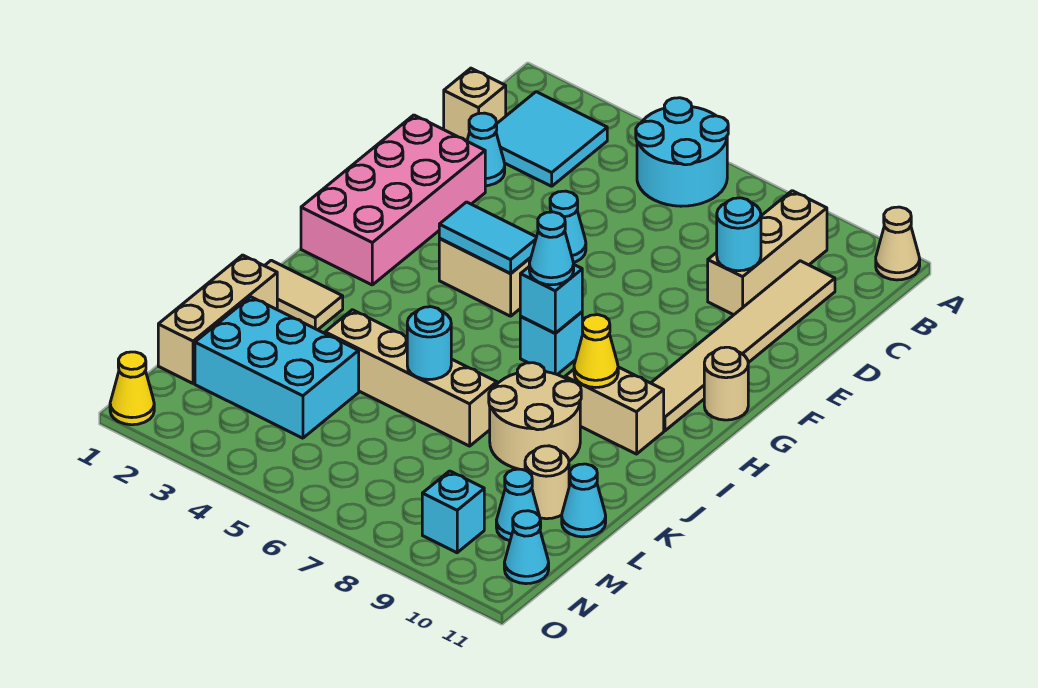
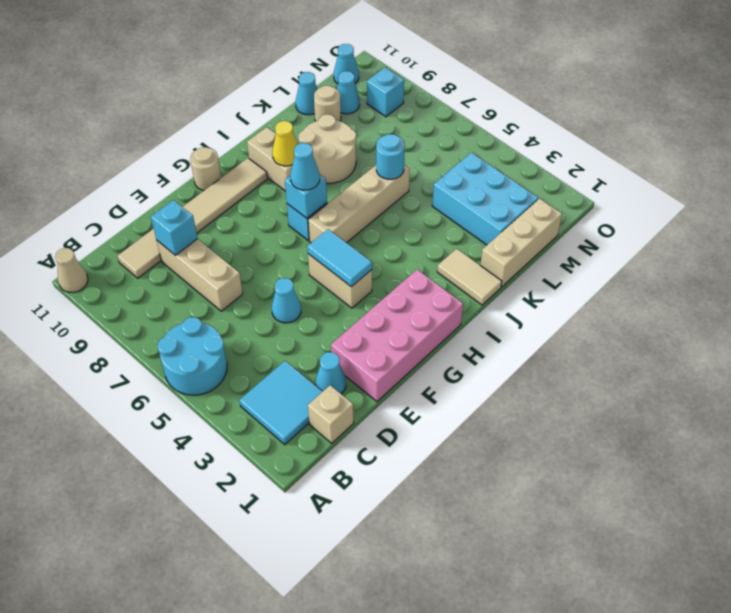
tan brick B9:D9 level 1 -> tan brick D7:D9 level 1
cyan round brick D9 level 2 -> cyan brick D9 level 2
tan brick K4:K7 level 1 -> tan brick H6:K6 level 1
yellow cone O1 level 1 -> none

